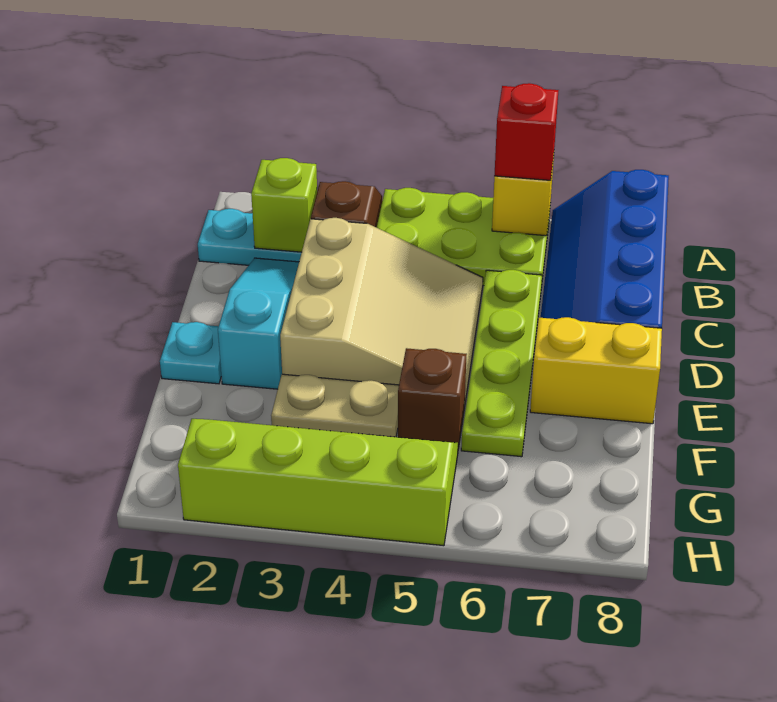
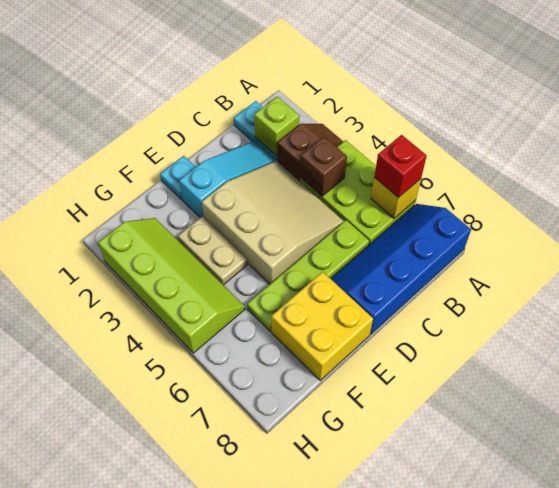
tan slope C3:E5 level 1 top 3 -> tan slope C3:E5 level 1 top E
yellow brick E7:E8 level 1 -> yellow brick E7:F8 level 1
brown brick F5 level 1 -> brown brick B4 level 2

